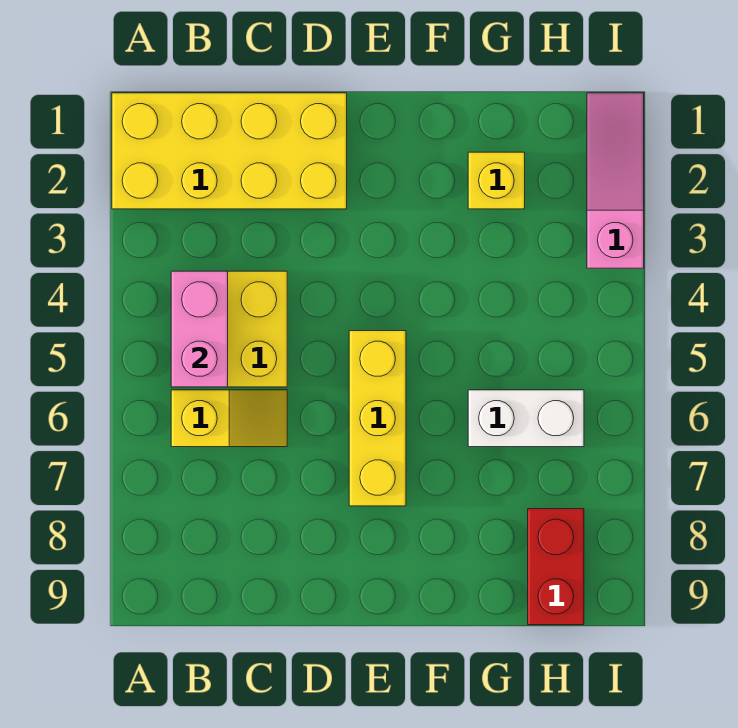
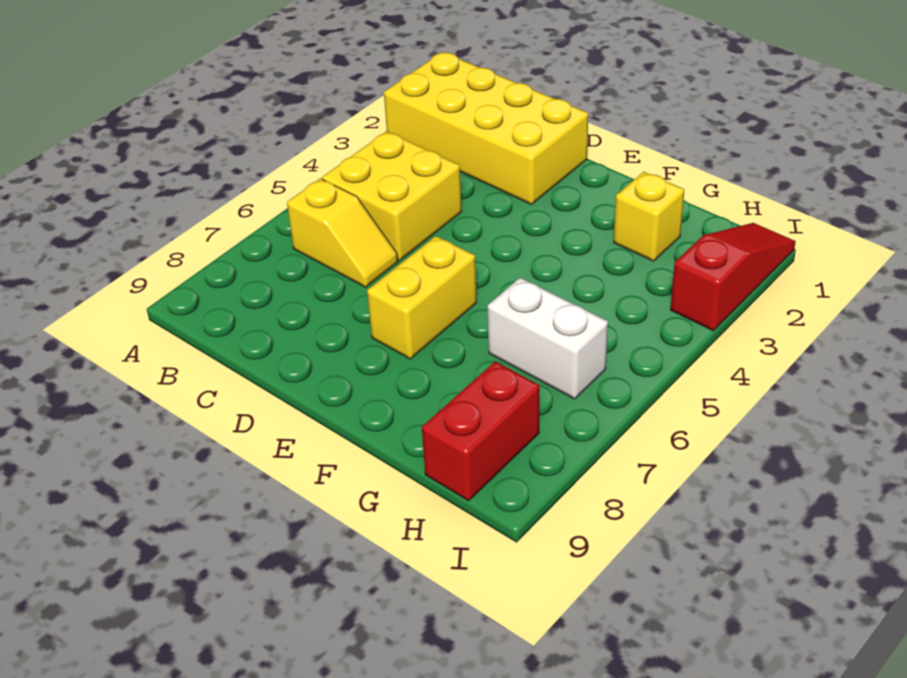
pink brick B4:B5 level 2 -> none
yellow brick E5:E7 level 1 -> yellow brick E6:E7 level 1
pink slope I1:I3 level 1 top 3 -> red slope I1:I3 level 1 top 3

